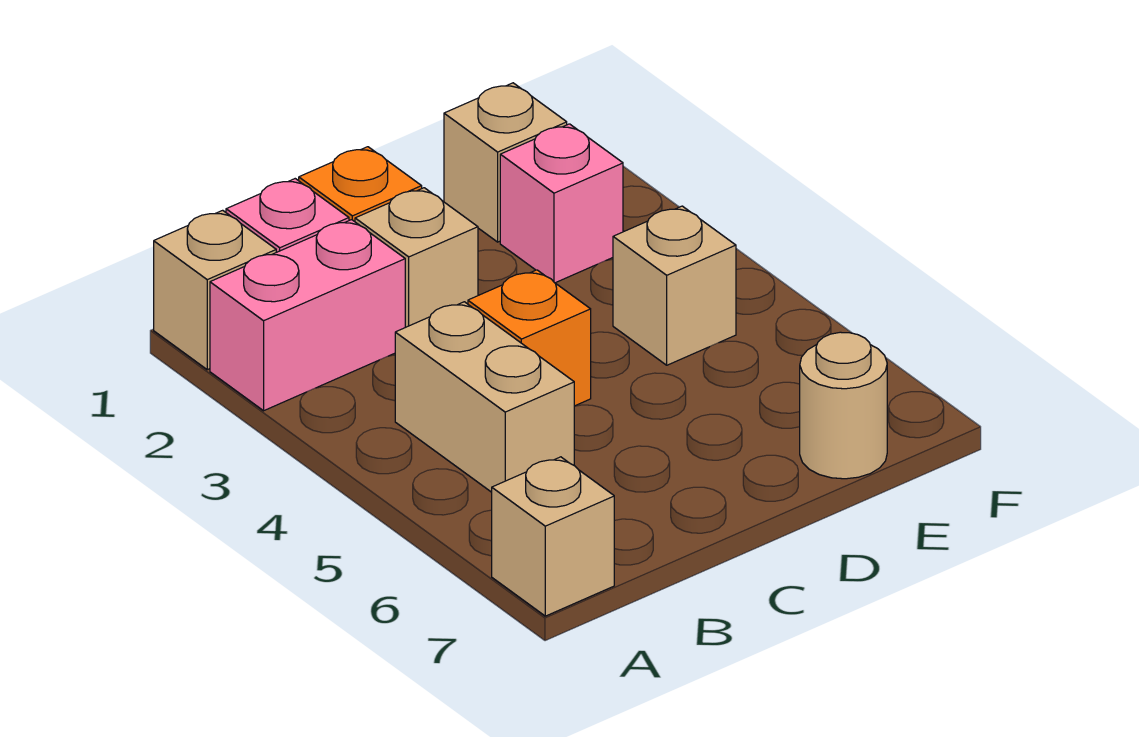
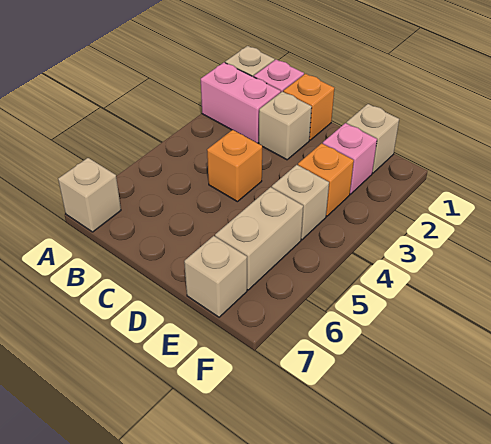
tan brick B4:B5 level 1 -> tan brick E5:E6 level 1
none -> orange brick E3 level 1
tan round brick E7 level 1 -> tan brick E7 level 1

